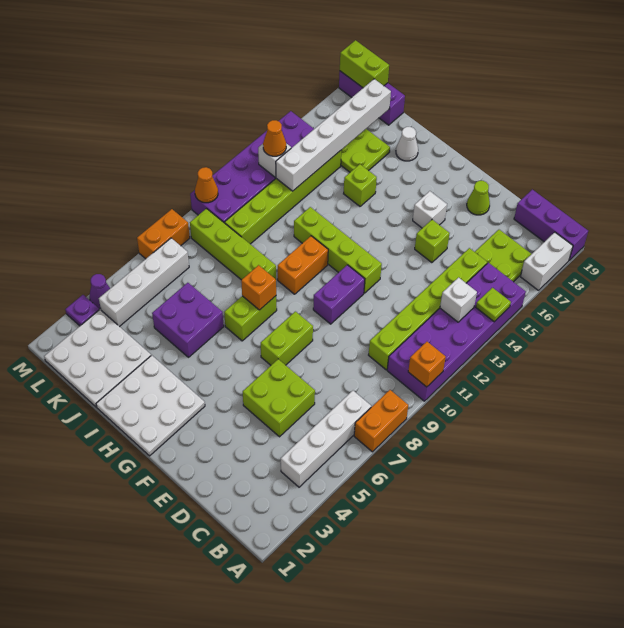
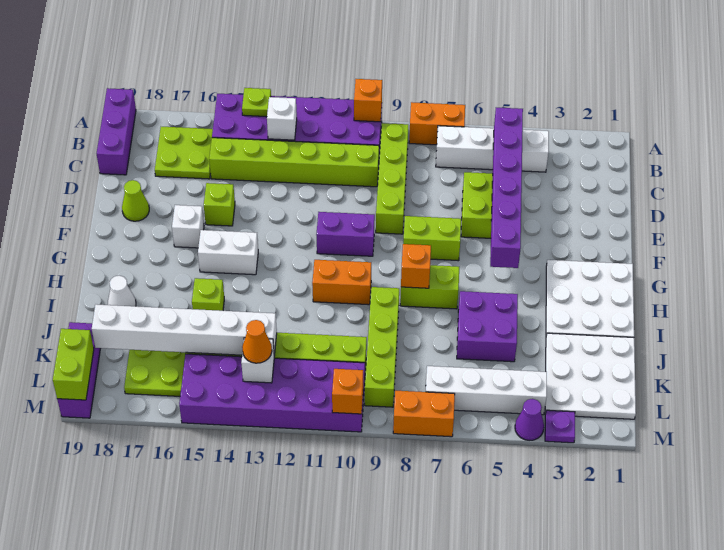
white brick A17:A18 level 1 -> white brick G14:G15 level 1
none -> purple brick B5:G5 level 2
lime brick F12:I12 level 1 -> lime brick B9:E9 level 1
orange cone M10 level 2 -> orange brick M10 level 2

